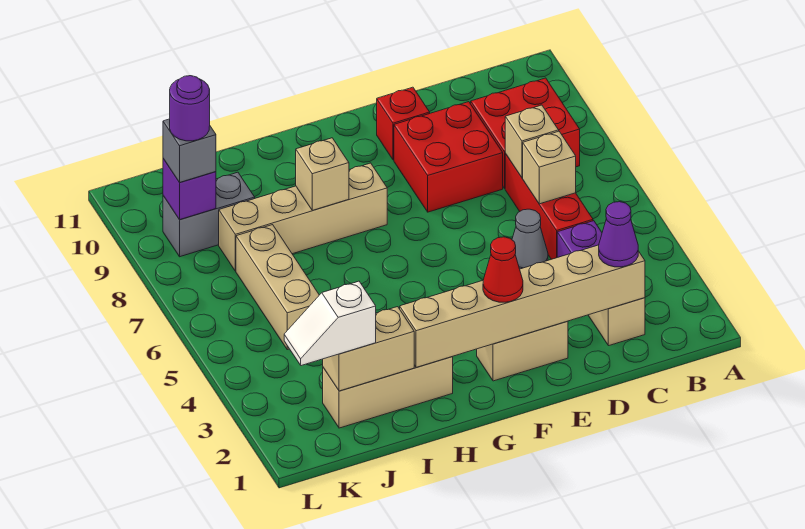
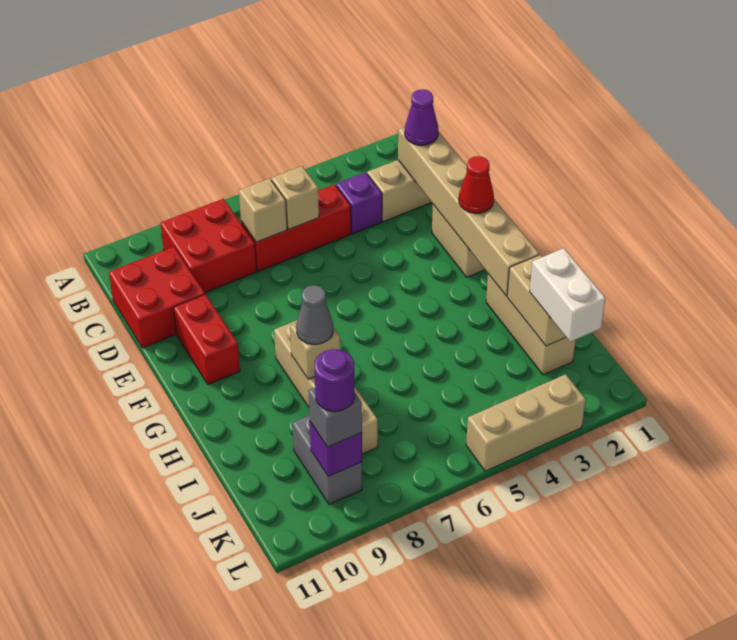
grey cone D5 level 1 -> grey cone H8 level 3
red brick D8:E9 level 1 -> red brick C10:D11 level 1
red brick E10 level 1 -> red brick E10:F10 level 1
white slope J2:K2 level 3 top J -> white brick J2:K2 level 3
tan brick J5:J7 level 1 -> tan brick L3:L5 level 1

